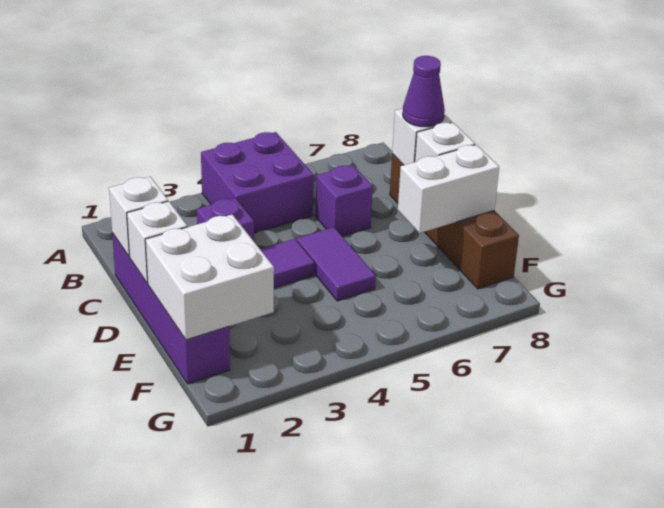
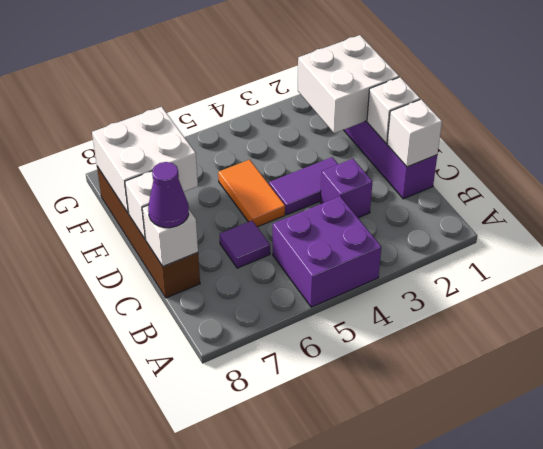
purple brick C6 level 1 -> purple tile C6 level 1
purple tile D5:E5 level 1 -> orange tile D5:E5 level 1
white brick E7:E8 level 2 -> white brick E7:F8 level 2

